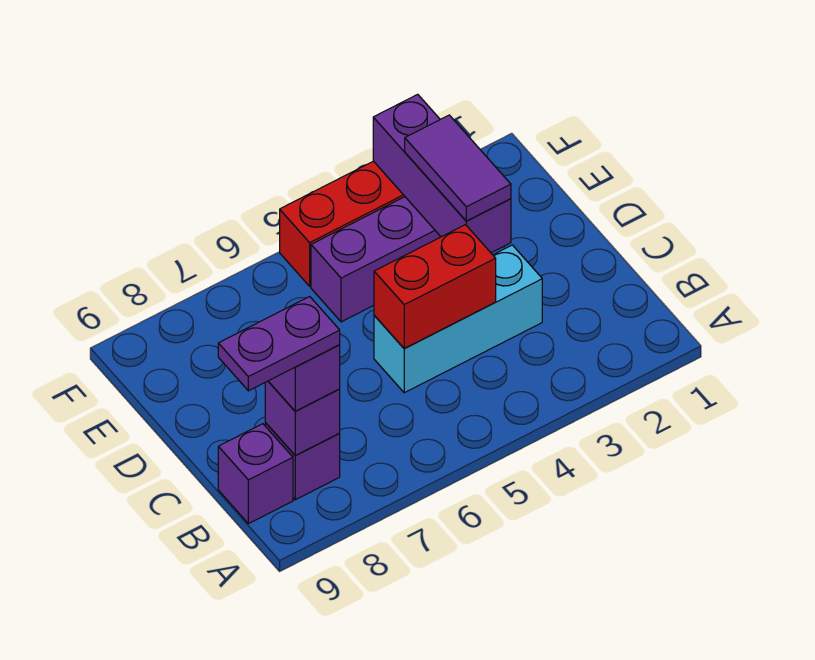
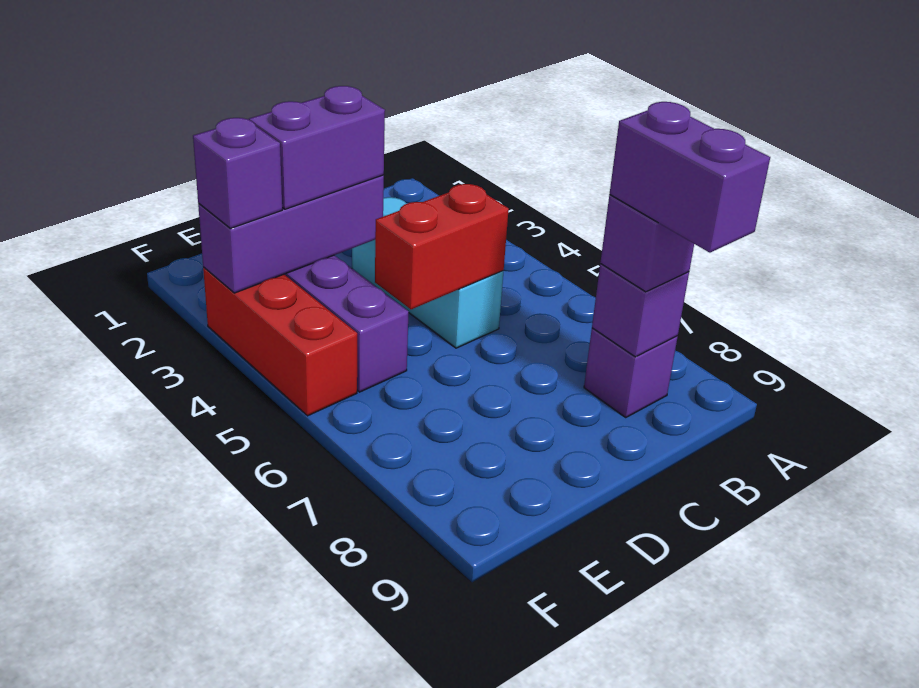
purple plate B8:B9 level 4 -> purple brick B8:B9 level 4
purple brick B9 level 1 -> purple brick F3 level 3
red brick C4:C5 level 2 -> red brick C5:D5 level 2
purple tile D3:E3 level 3 -> purple brick D3:E3 level 3

